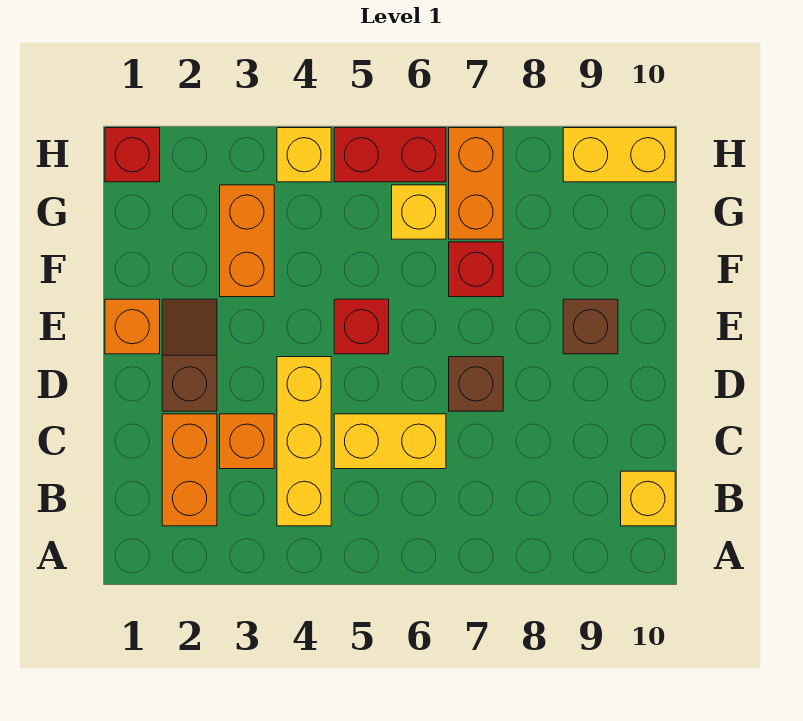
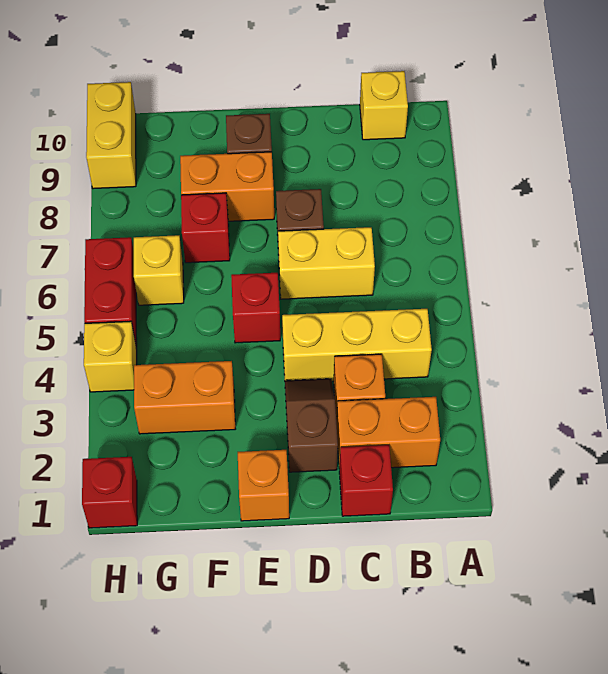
none -> red brick C1 level 1
yellow brick C5:C6 level 1 -> yellow brick C6:D6 level 1
brown slope D2:E2 level 1 top D -> brown slope D2:D3 level 1 top 2
orange brick G7:H7 level 1 -> orange brick E8:F8 level 1

